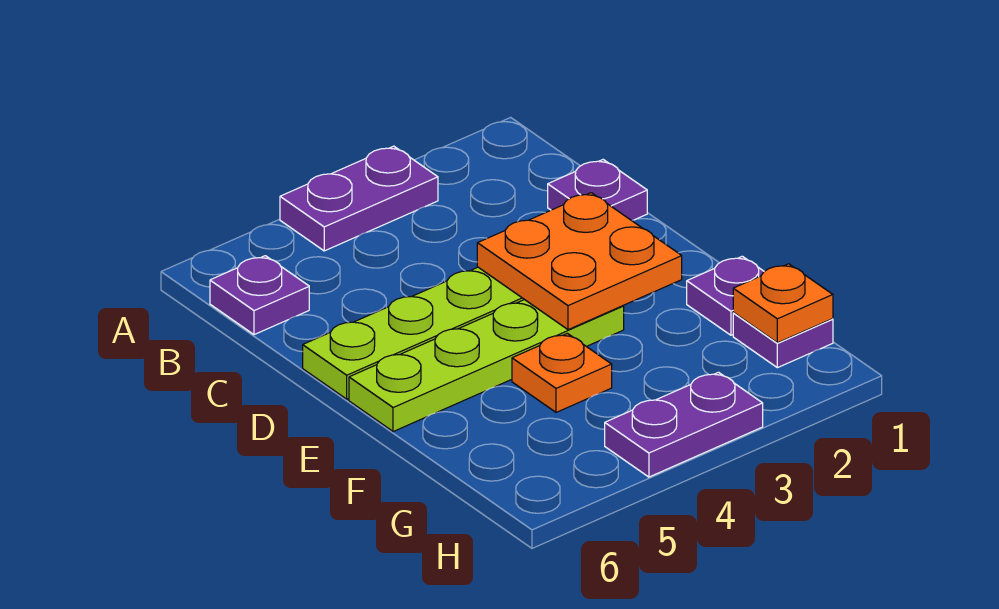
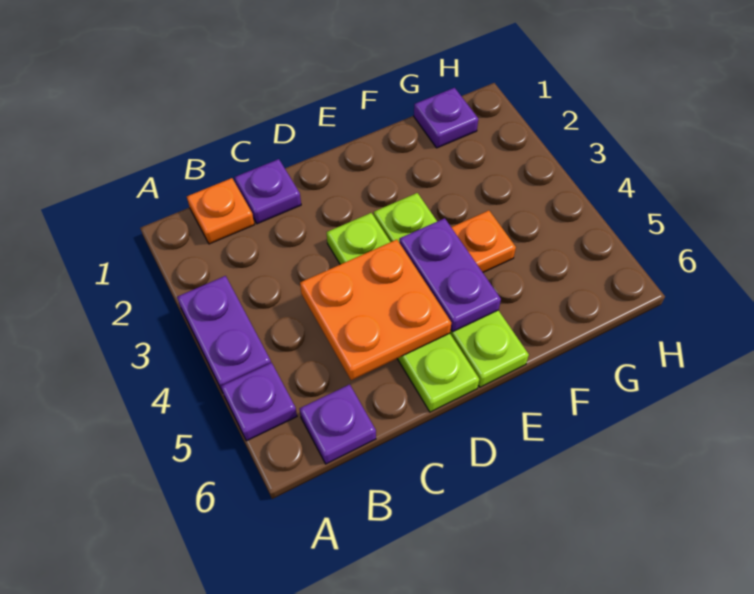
orange plate D2:E3 level 2 -> orange plate C4:D5 level 2
purple plate F1 level 1 -> purple plate A5 level 1
orange plate G1 level 2 -> orange plate B1 level 1
purple plate H3:H4 level 1 -> purple plate E4:E5 level 2

